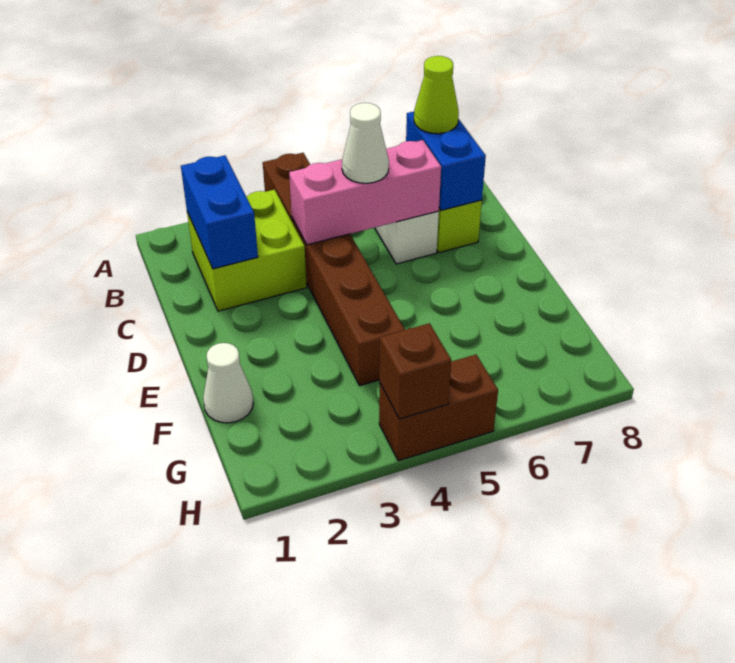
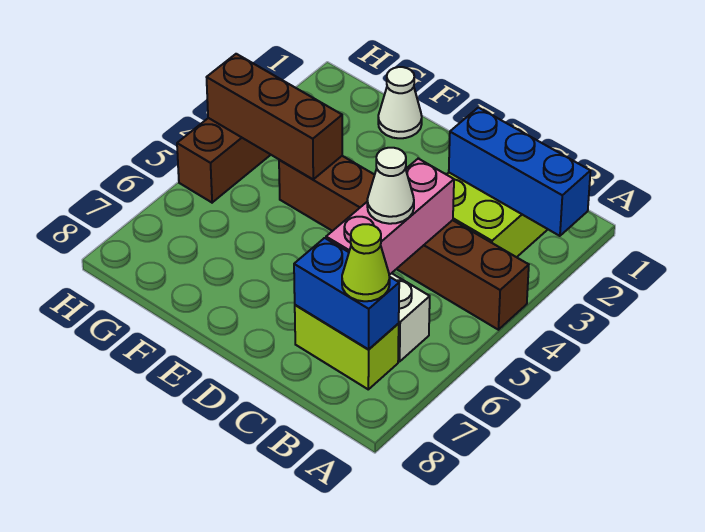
blue brick B2:C2 level 2 -> blue brick A2:C2 level 2
brown brick H4 level 2 -> brown brick F4:H4 level 2

